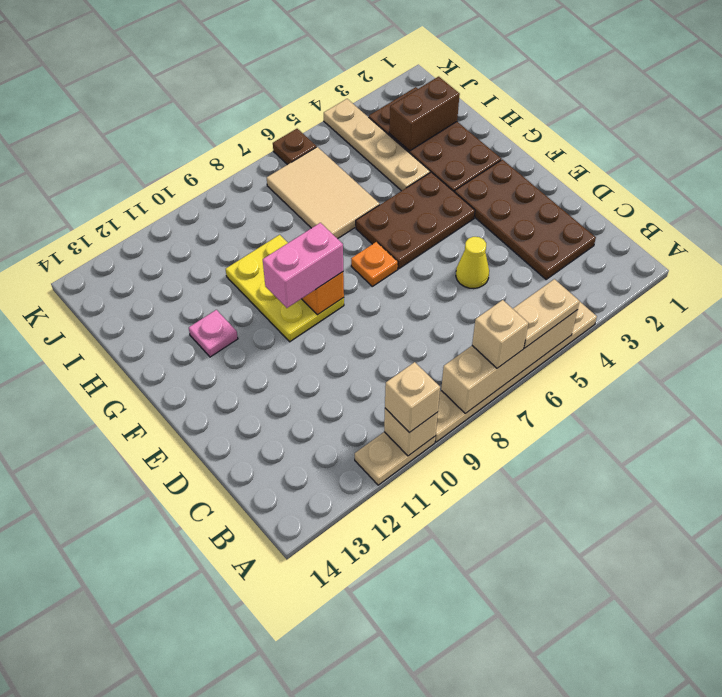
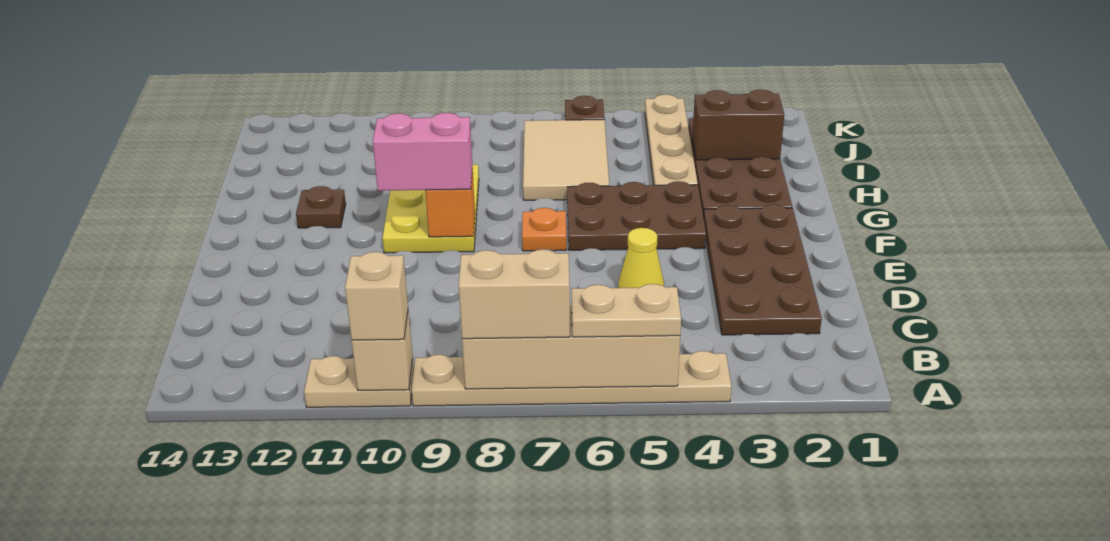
tan brick A7 level 3 -> tan brick A7:A8 level 3
pink plate G12 level 1 -> brown plate G12 level 1

